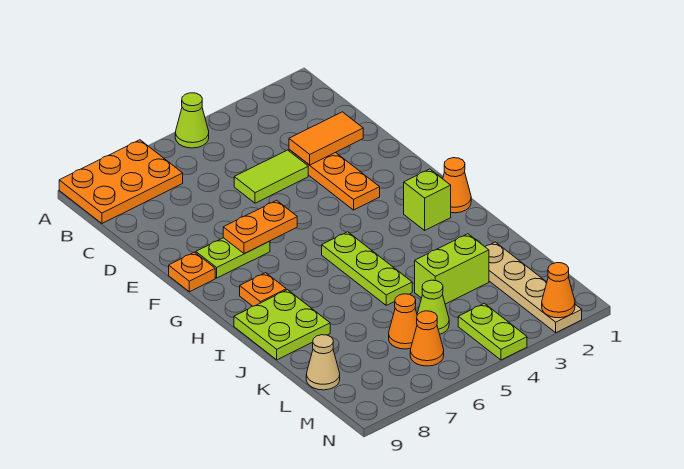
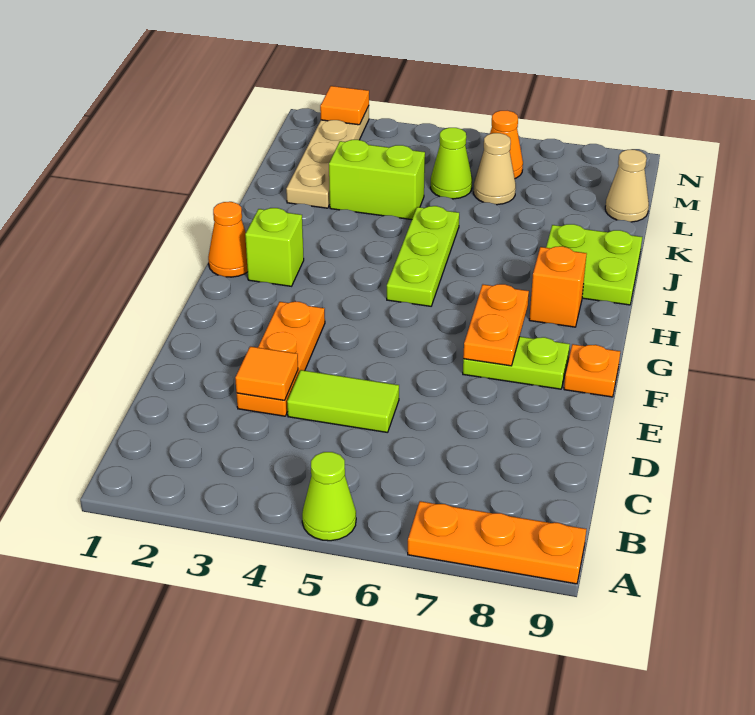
orange plate A7:B9 level 1 -> orange plate A7:A9 level 1
orange tile D2:D3 level 2 -> orange tile D3 level 2
orange plate F6:F7 level 2 -> orange plate F7:G7 level 2
orange plate H8 level 1 -> orange brick H8 level 1
orange cone L6 level 1 -> tan cone L6 level 1
lime plate M4:N4 level 1 -> none
orange cone N2 level 2 -> orange tile N2 level 2

